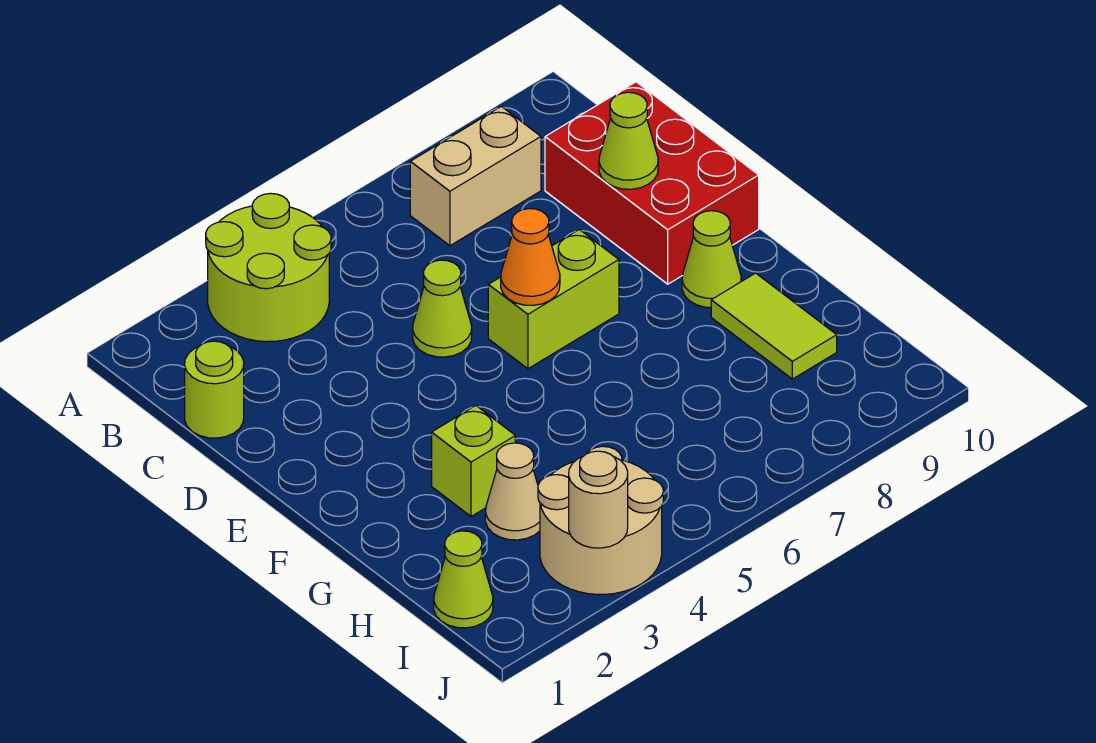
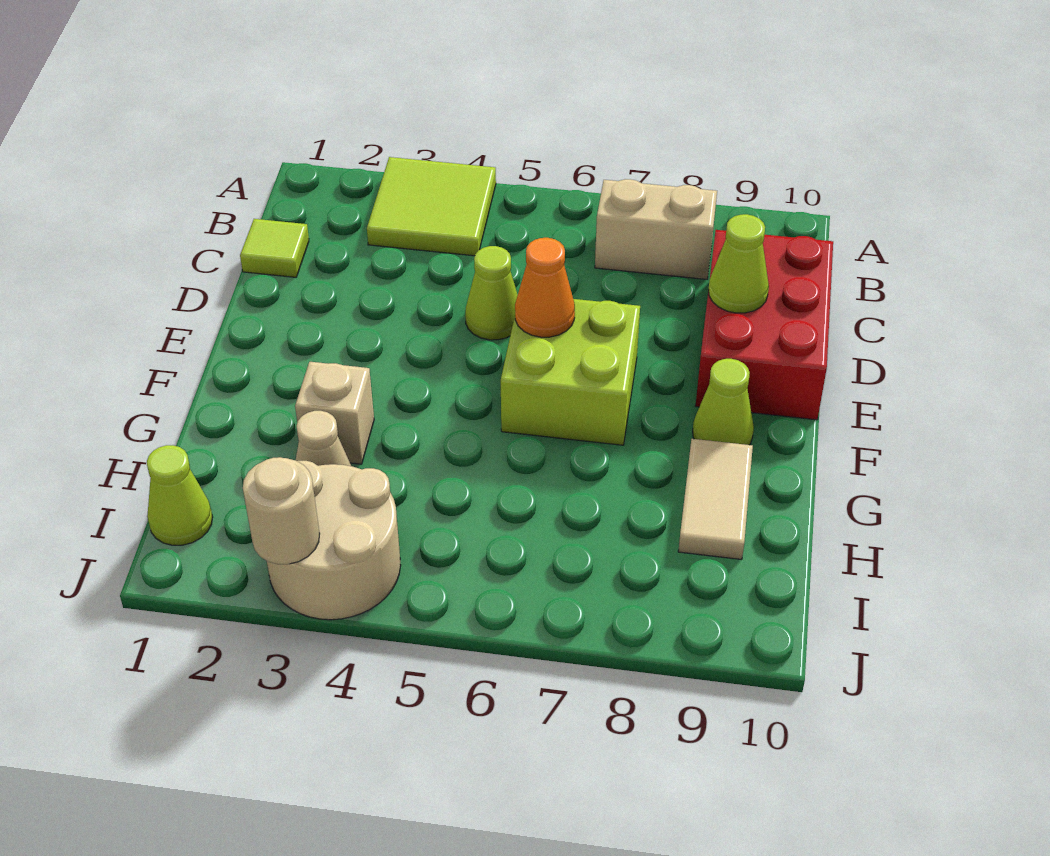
lime round brick A3:B4 level 1 -> lime tile A3:B4 level 1
lime round brick C1 level 1 -> lime tile C1 level 1
lime brick E6:E7 level 1 -> lime brick E6:F7 level 1
lime brick G3 level 1 -> tan brick G3 level 1
lime tile G9:H9 level 1 -> tan tile G9:H9 level 1

